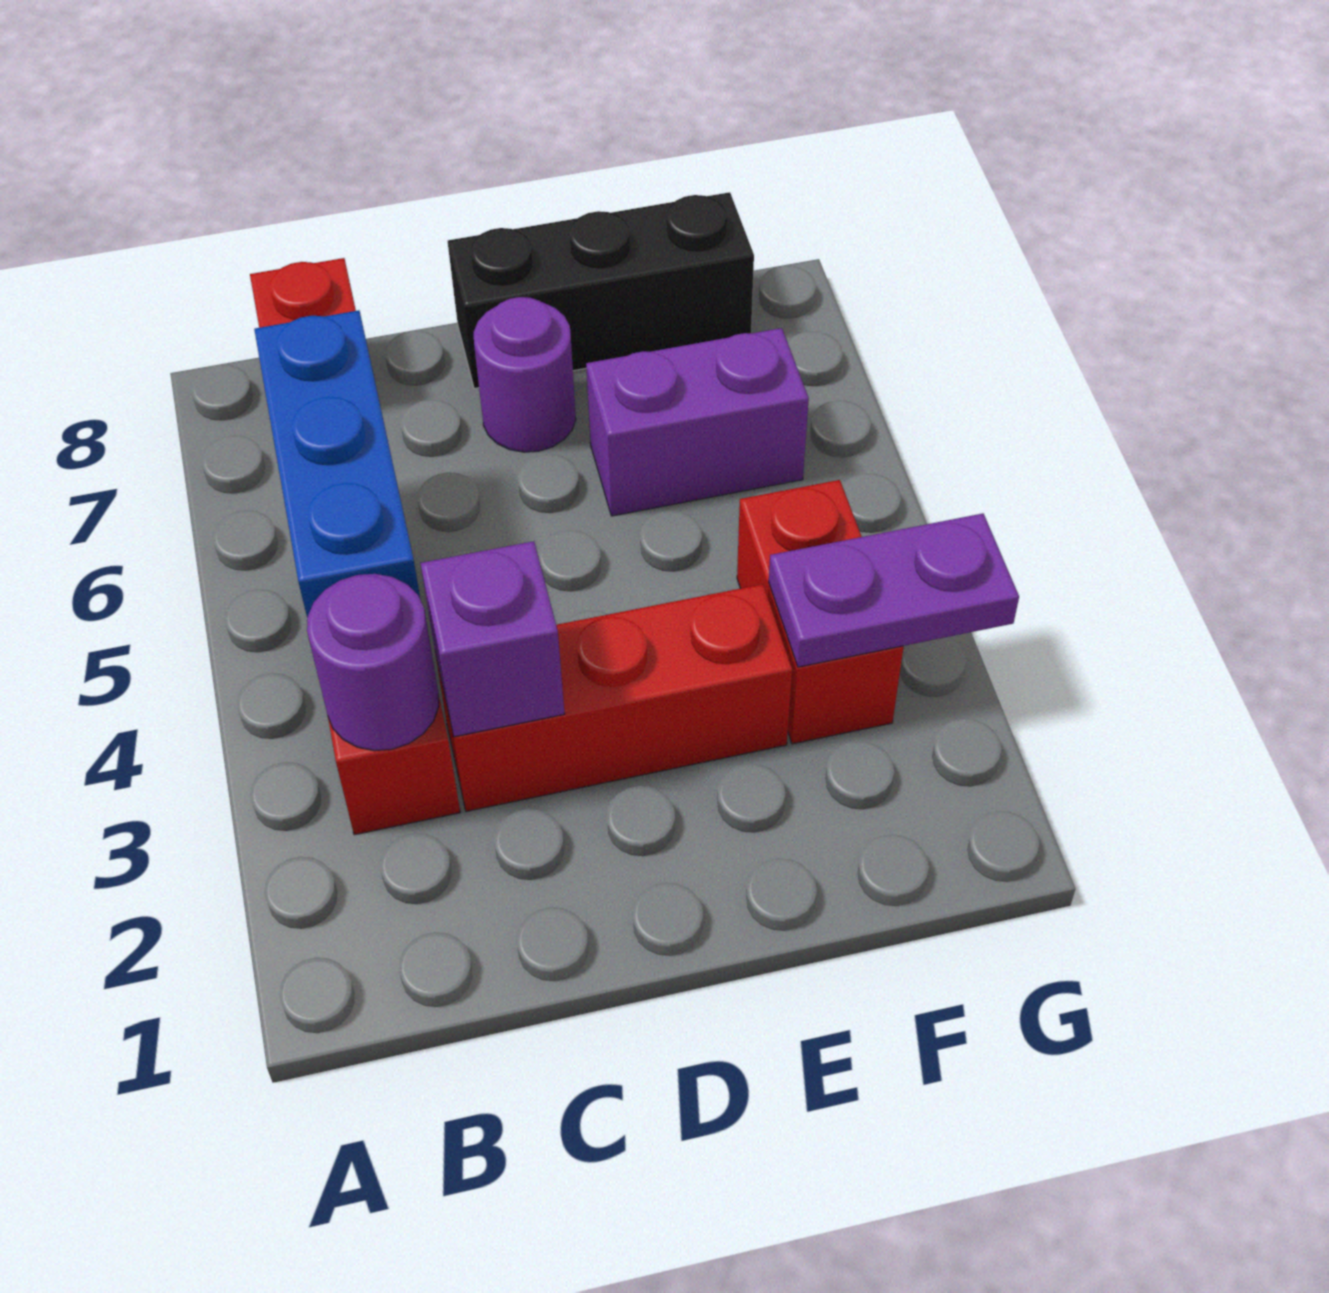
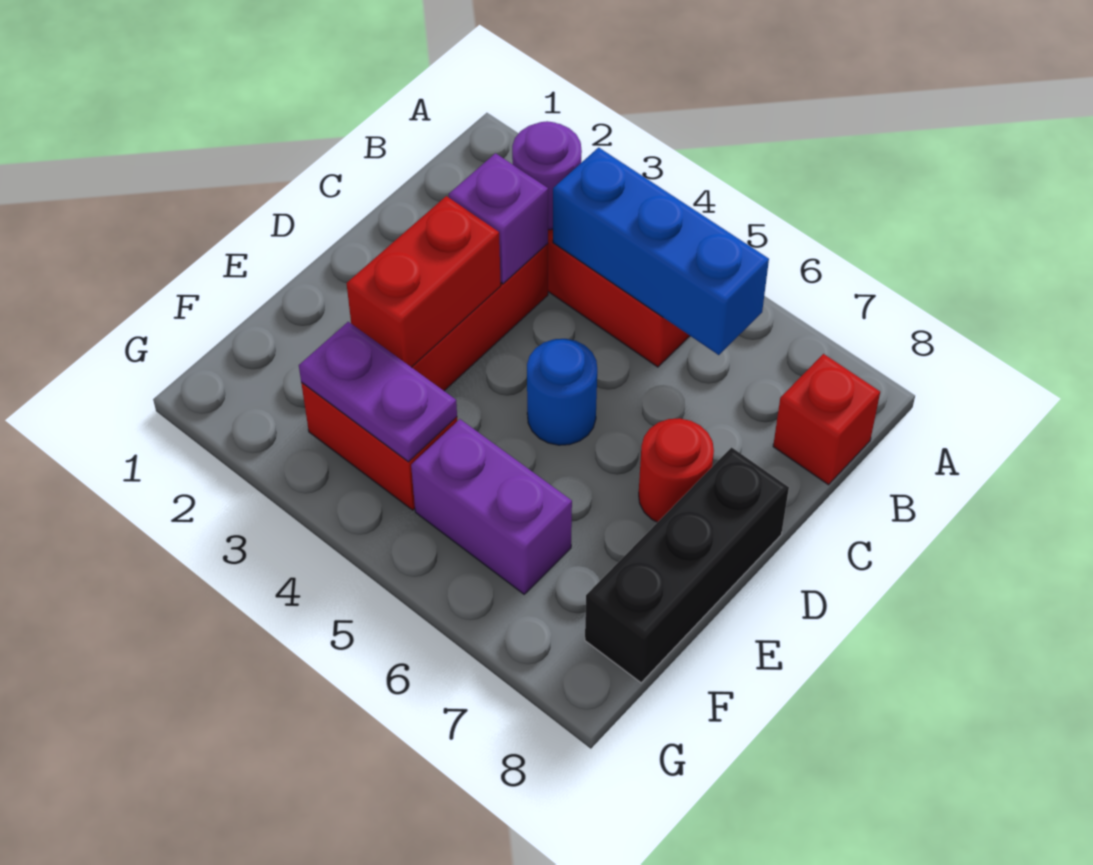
none -> red brick D3:E3 level 2
none -> blue round brick D5 level 1
purple round brick D7 level 1 -> red round brick D7 level 1
purple brick E6:F6 level 1 -> purple brick F5:F6 level 1
purple plate F3:G3 level 2 -> purple plate F3:F4 level 2

